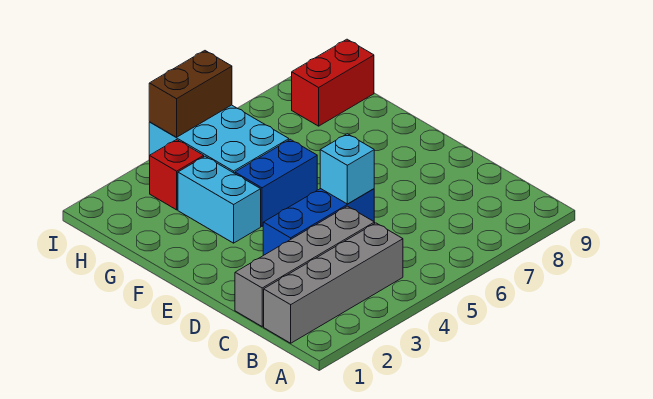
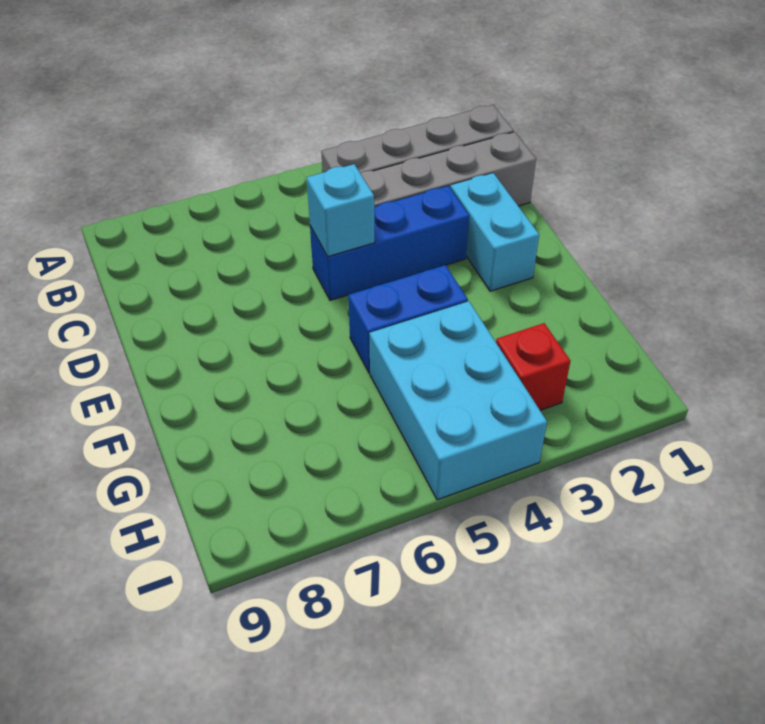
cyan brick F3:G3 level 1 -> cyan brick D2:E2 level 1
red brick H8:H9 level 1 -> none
brown brick I4:I5 level 2 -> none

